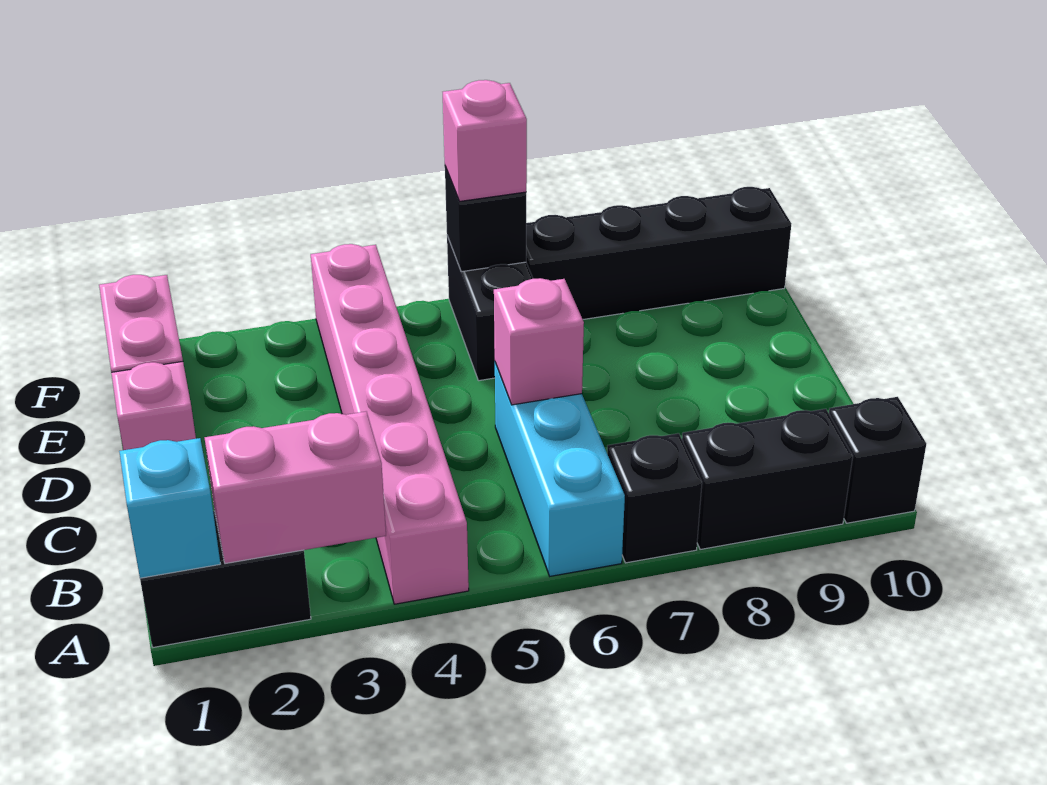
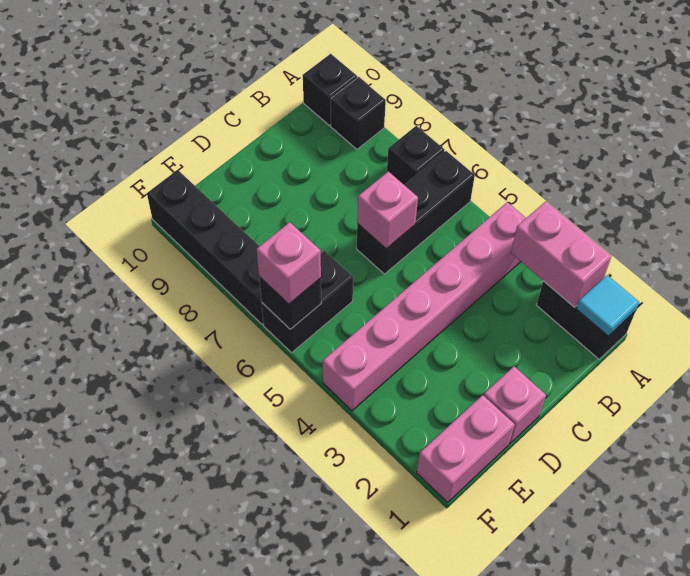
cyan brick A1 level 2 -> cyan tile A1 level 2
cyan brick A6:C6 level 1 -> black brick A6:C6 level 1
black brick A8:A9 level 1 -> black brick A9 level 1

